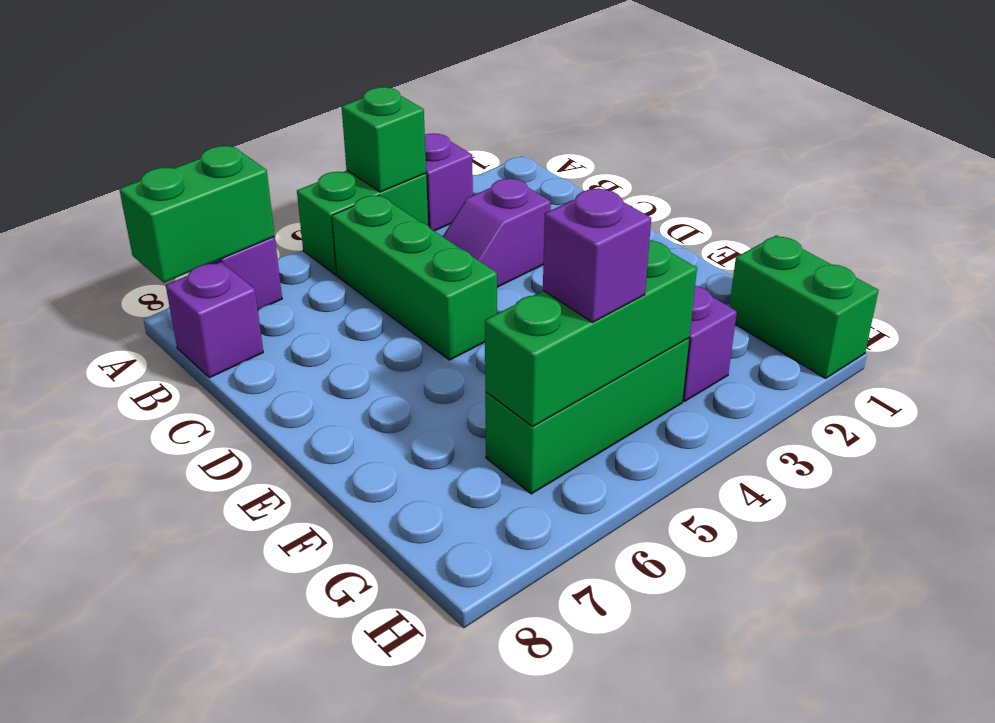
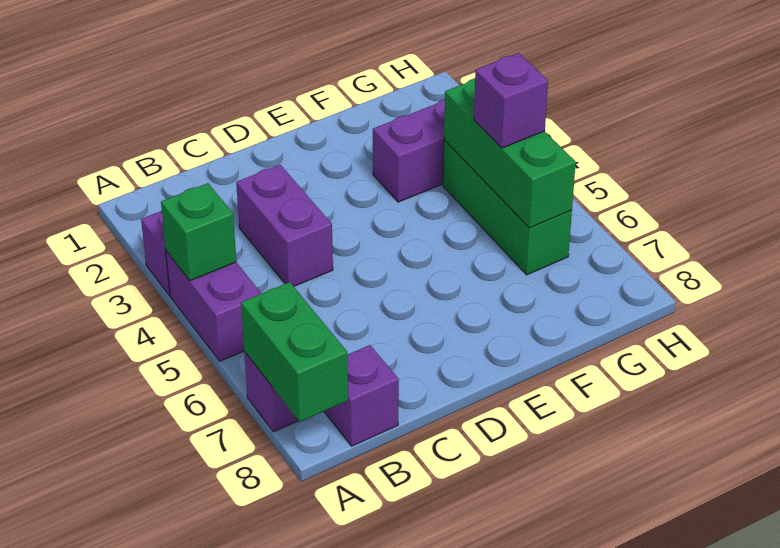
green brick A4:A5 level 1 -> purple brick A4:A5 level 1
green brick B5:D5 level 1 -> none
purple slope C3:C4 level 1 top 3 -> purple brick C3:C4 level 1
green brick G1:H1 level 1 -> none

